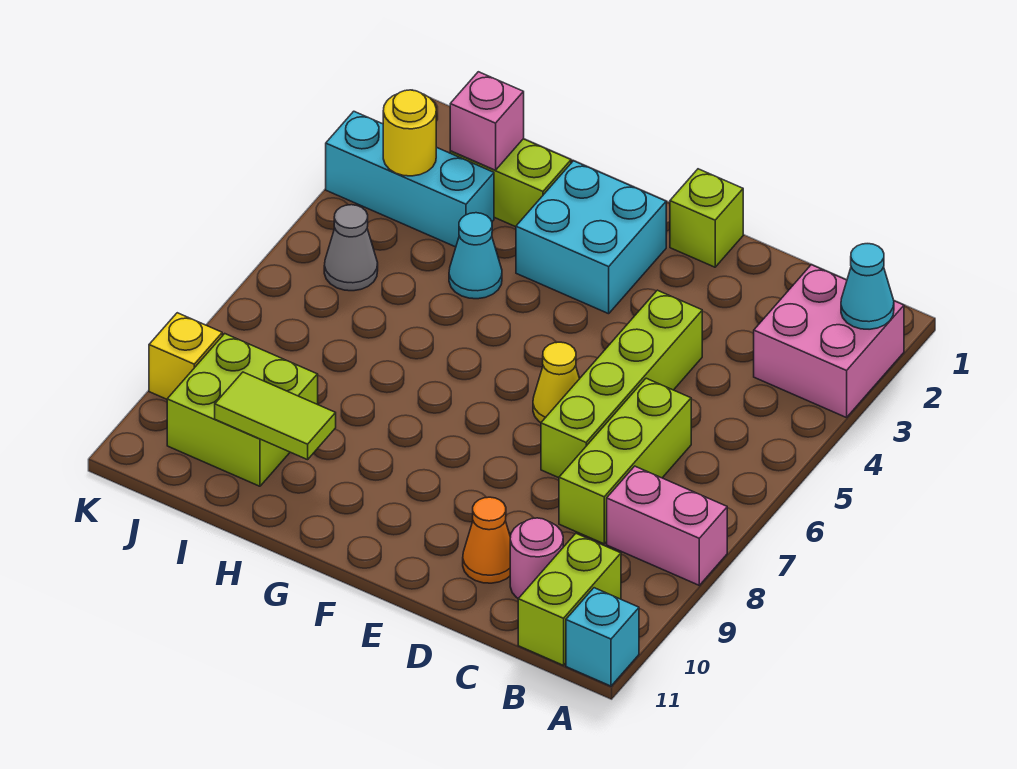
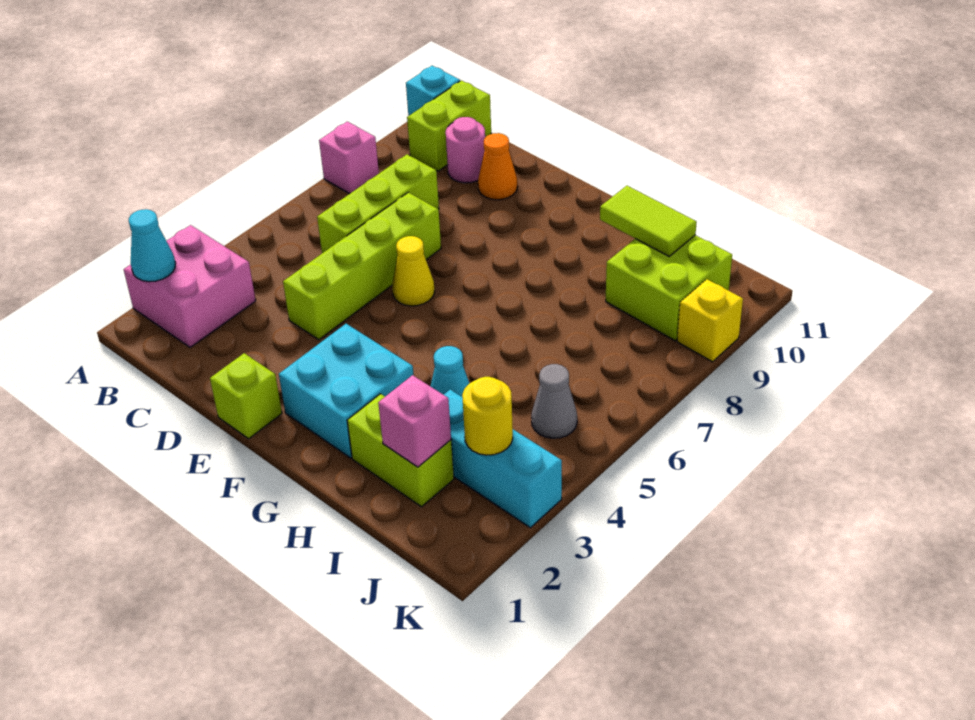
pink brick A8:B8 level 1 -> pink brick A8 level 1

